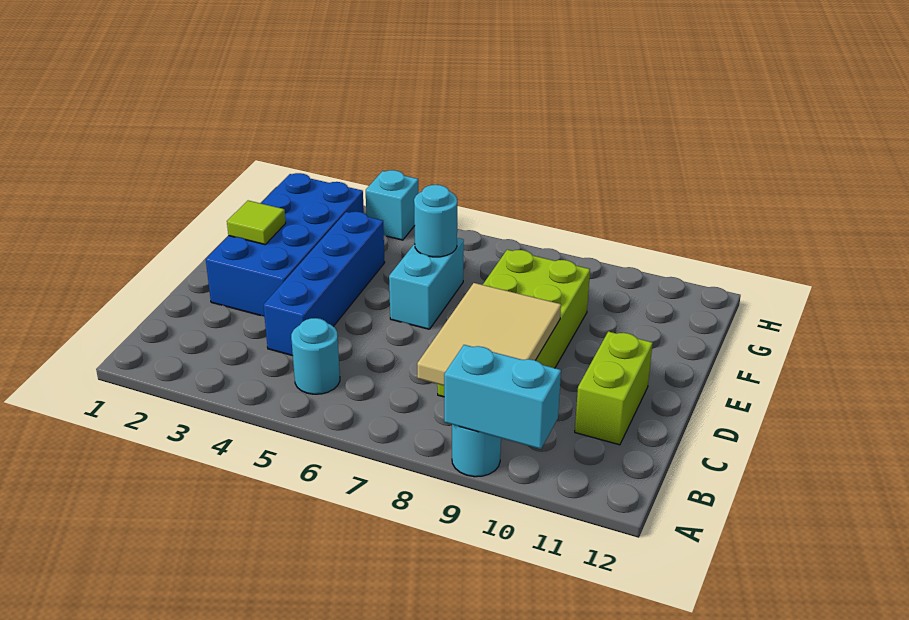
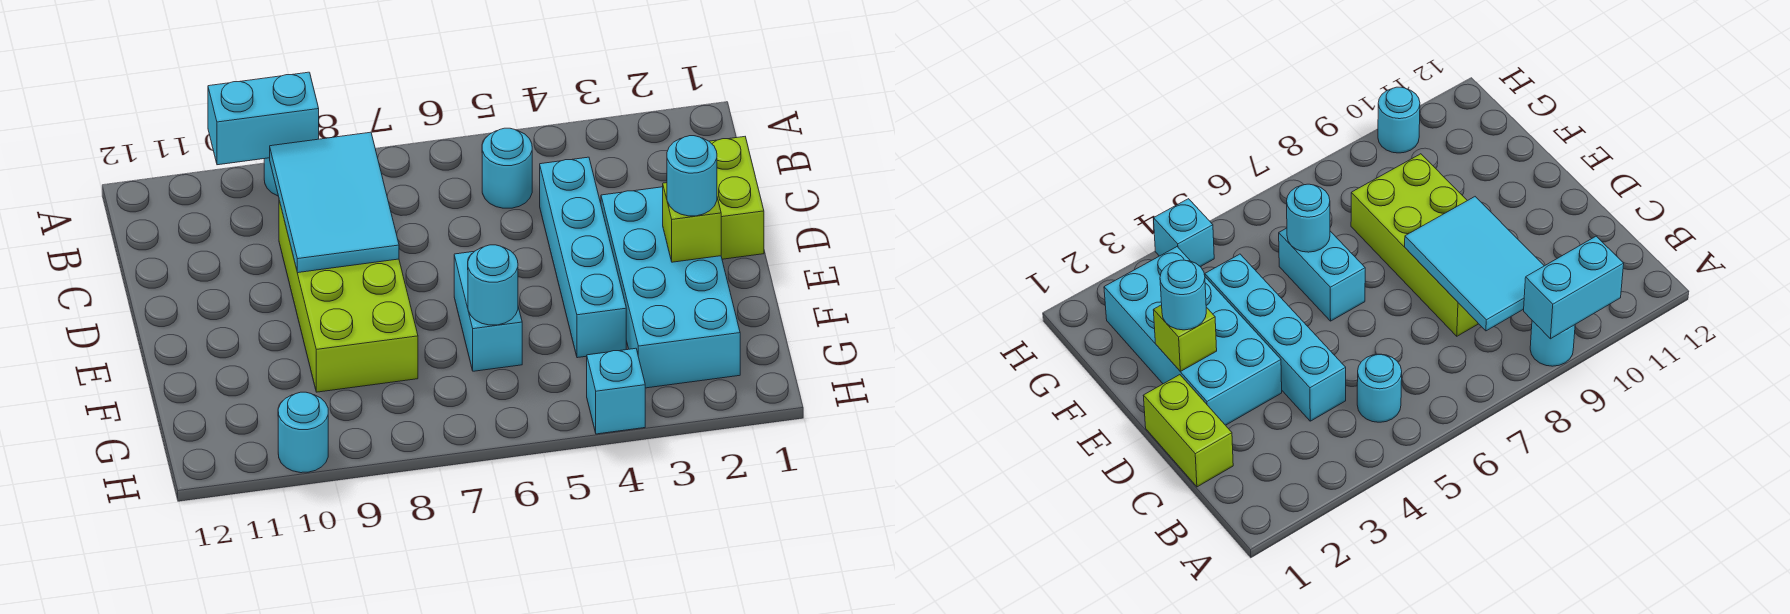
tan tile B8:D9 level 2 -> cyan tile B8:D9 level 2
blue brick C4:F4 level 1 -> cyan brick C4:F4 level 1
lime brick C11:D11 level 1 -> lime brick C1:D1 level 1
blue brick D2:G3 level 1 -> cyan brick D2:G3 level 1
lime tile E2 level 2 -> lime brick E2 level 2
none -> cyan round brick E2 level 3
none -> cyan round brick H10 level 1

